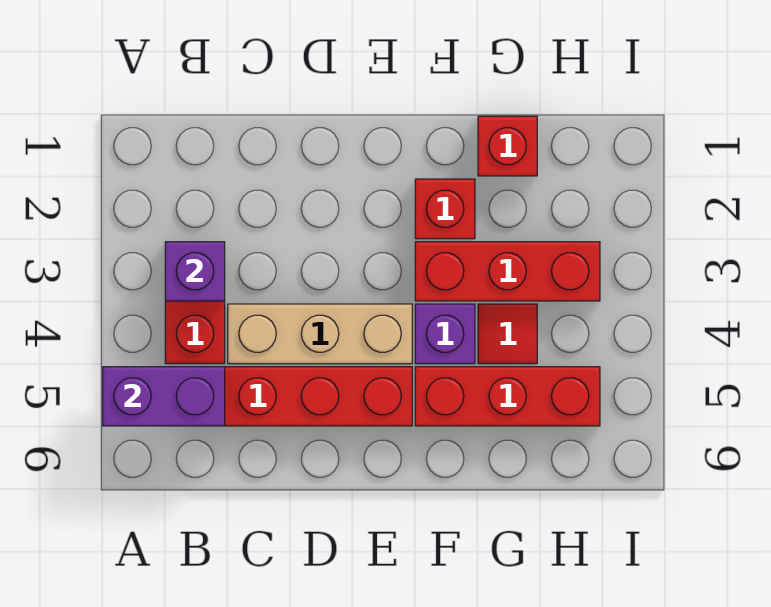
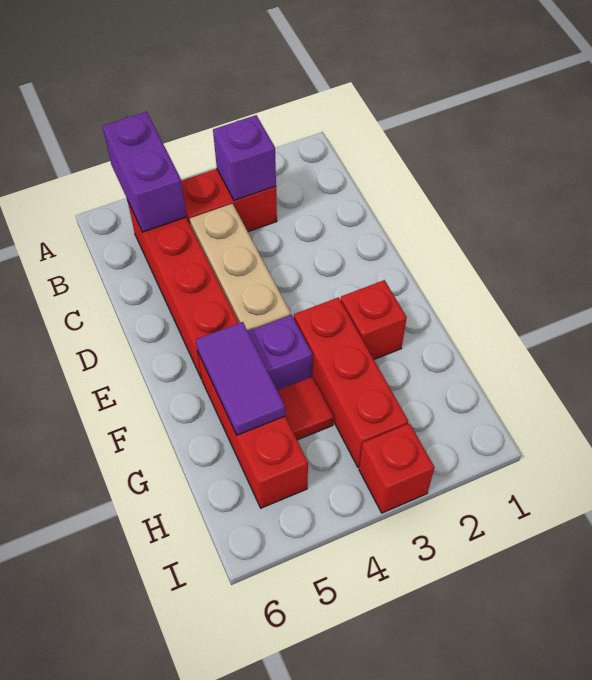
none -> purple tile F5:G5 level 2
red brick G1 level 1 -> red brick I3 level 1

